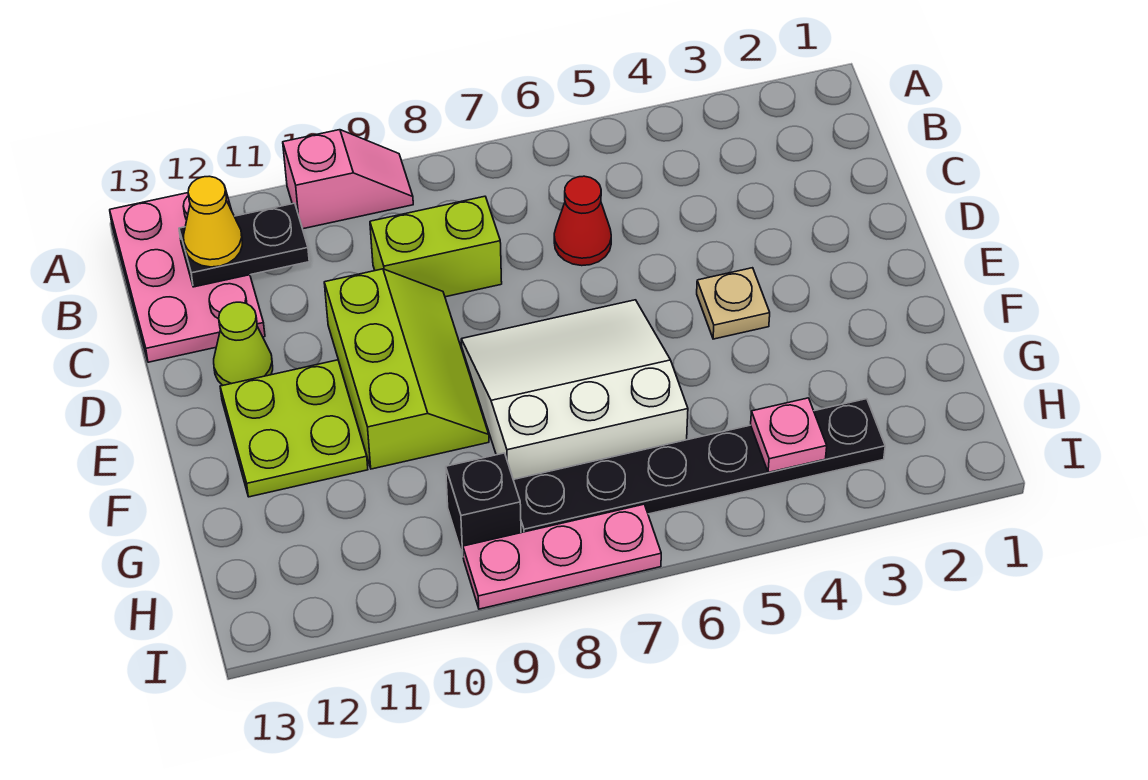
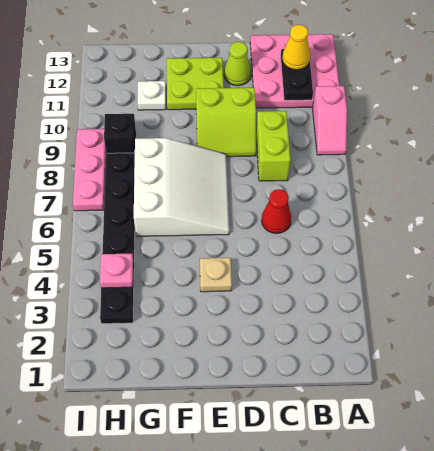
pink plate A12:C13 level 1 -> pink plate A11:C13 level 1
lime slope D9:F10 level 1 top 10 -> lime slope D9:E10 level 1 top 10
none -> white plate G11 level 1

